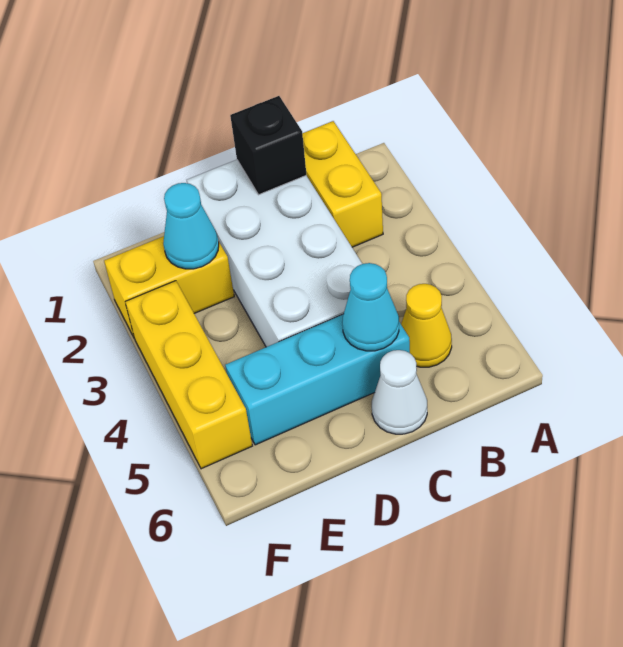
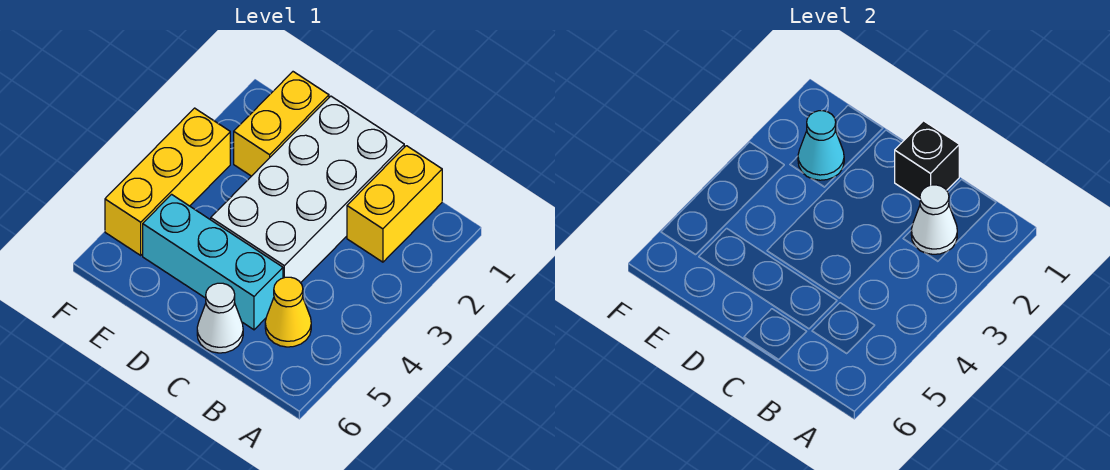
none -> white cone B2 level 2
cyan cone C5 level 2 -> none
yellow brick E2:F2 level 1 -> yellow brick E1:E2 level 1

